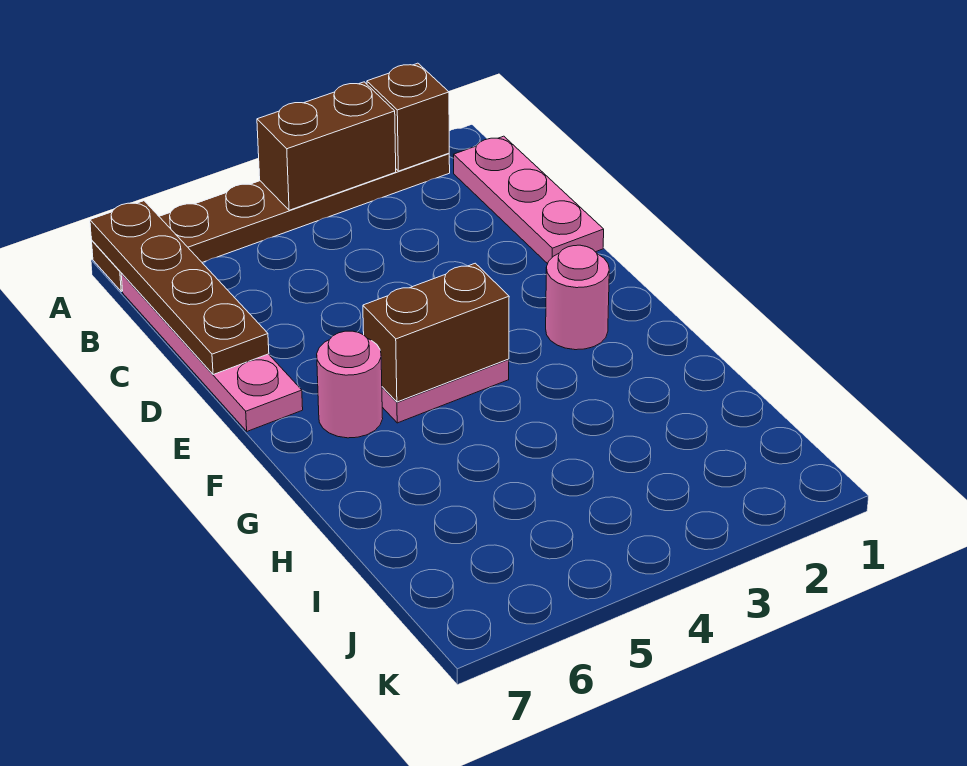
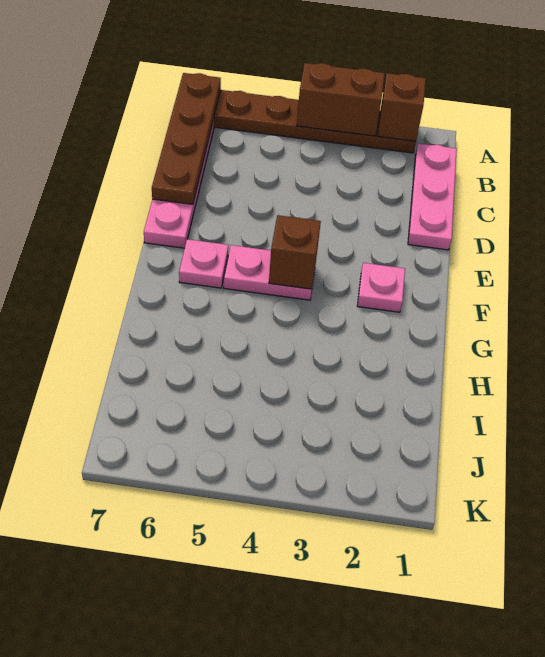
pink round brick F2 level 1 -> pink plate F2 level 1
brown brick F4:F5 level 2 -> brown brick F4 level 2
pink round brick F6 level 1 -> pink plate F6 level 1

